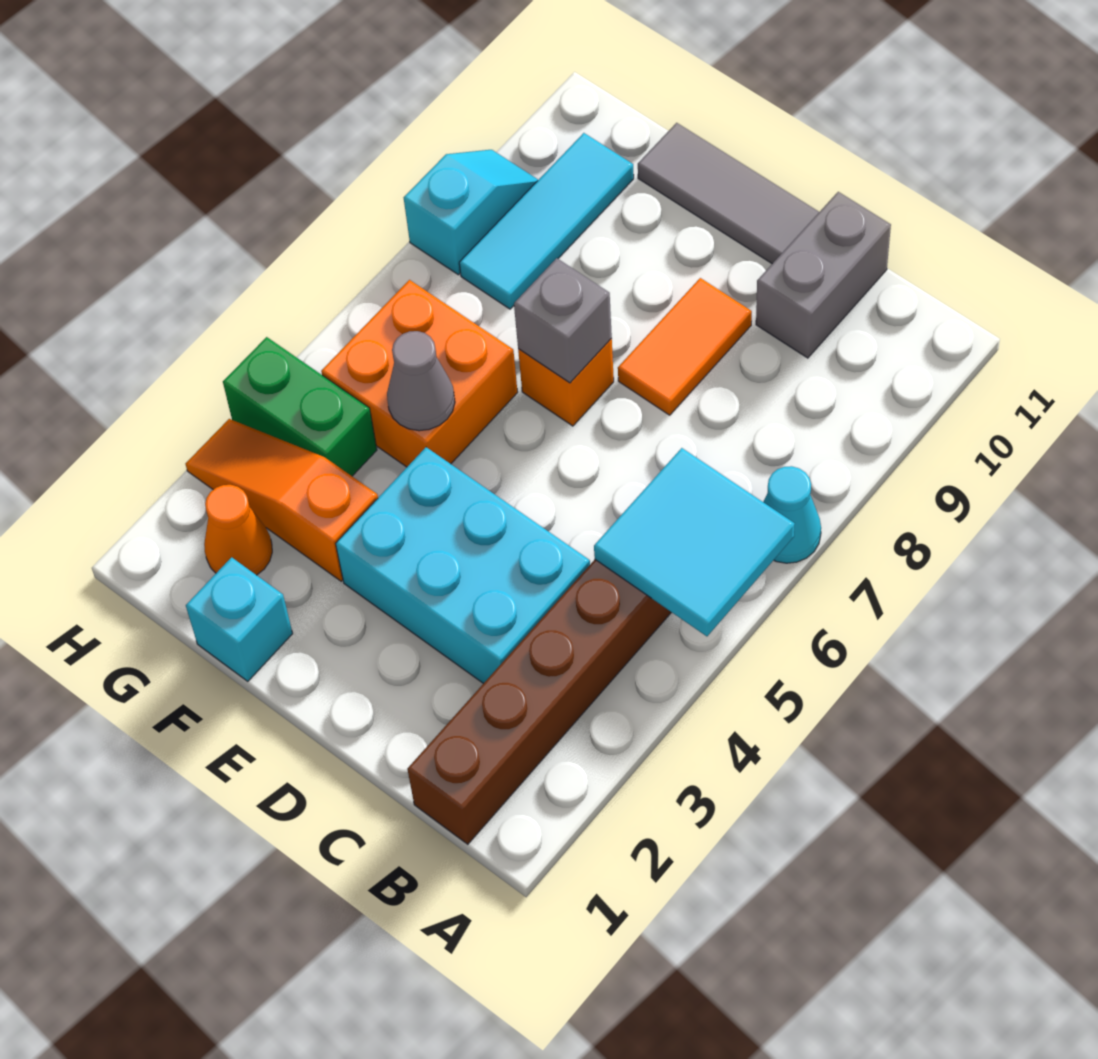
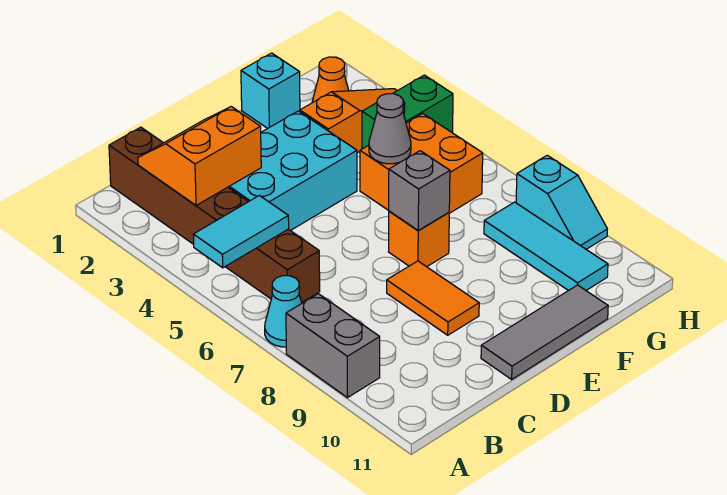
cyan tile A5:B6 level 2 -> cyan tile A5:B5 level 2
none -> orange slope B2:C3 level 2 top 3
grey brick C10:C11 level 1 -> grey brick A8:A9 level 1

